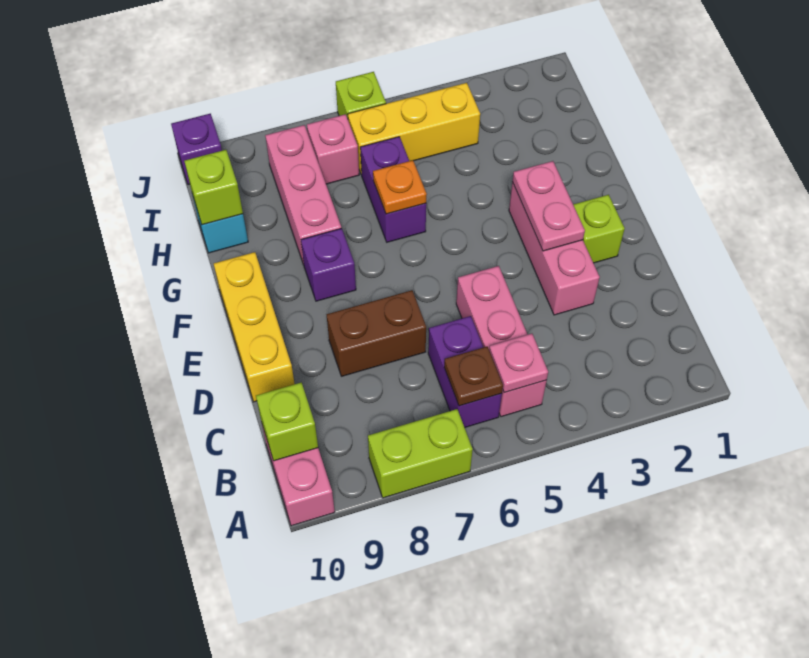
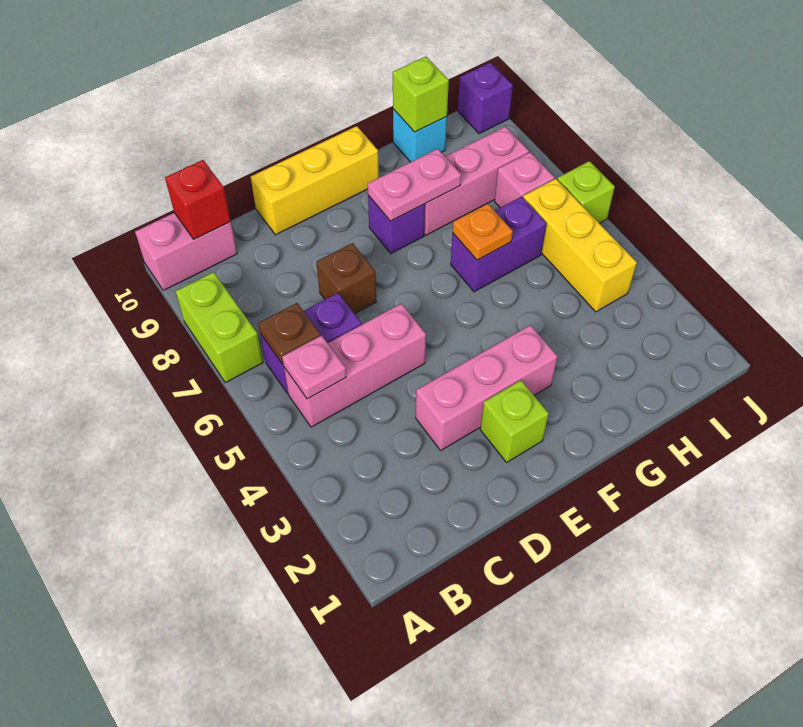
lime brick B10 level 2 -> red brick B10 level 2
brown brick D7:D8 level 1 -> brown brick D7 level 1
pink plate E3:F3 level 2 -> pink plate F8:G8 level 2

